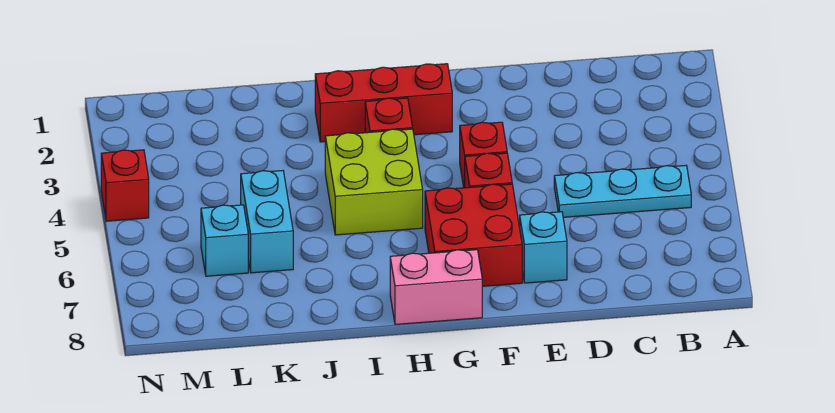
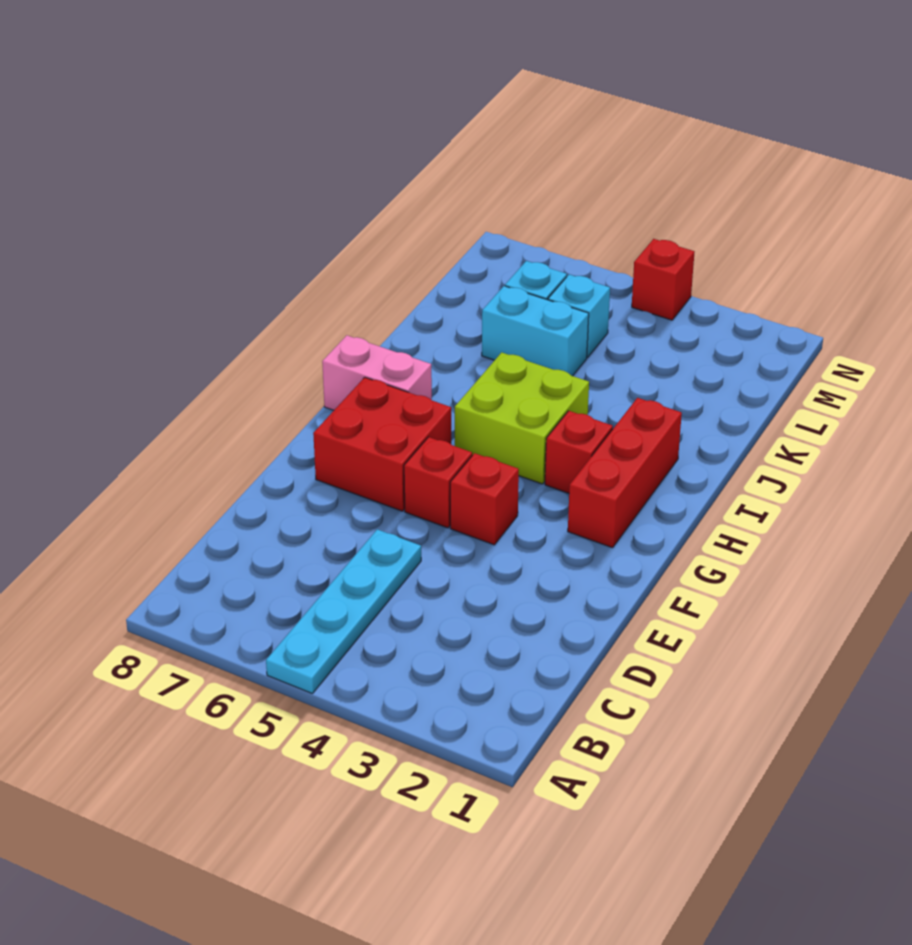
cyan plate B5:D5 level 1 -> cyan plate A5:D5 level 1
cyan brick E7 level 1 -> cyan brick L5 level 1
pink brick G8:H8 level 1 -> pink brick H7:H8 level 1

